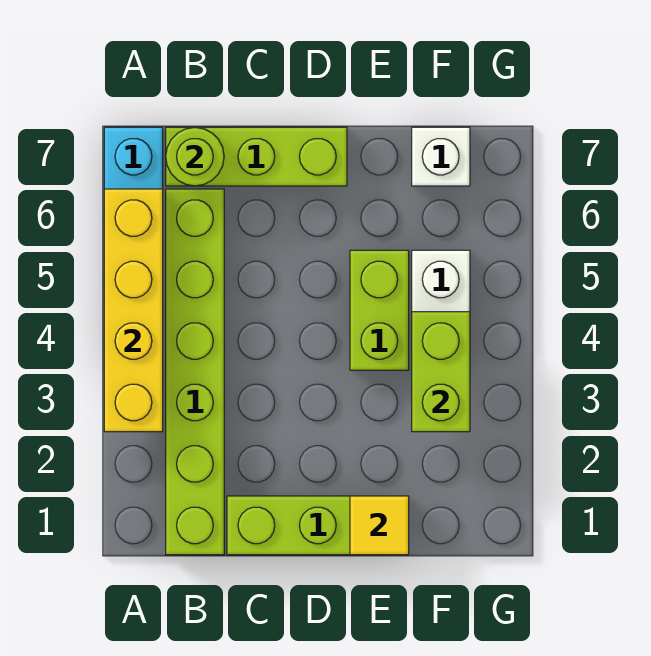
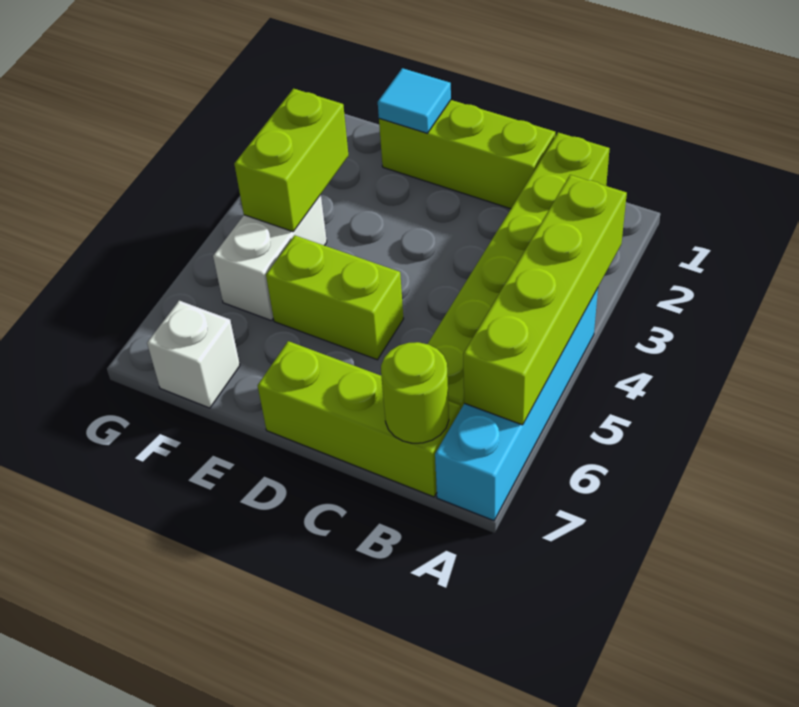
yellow brick A3:A6 level 2 -> lime brick A3:A6 level 2
yellow tile E1 level 2 -> cyan tile E1 level 2
lime brick E4:E5 level 1 -> lime brick D5:E5 level 1

